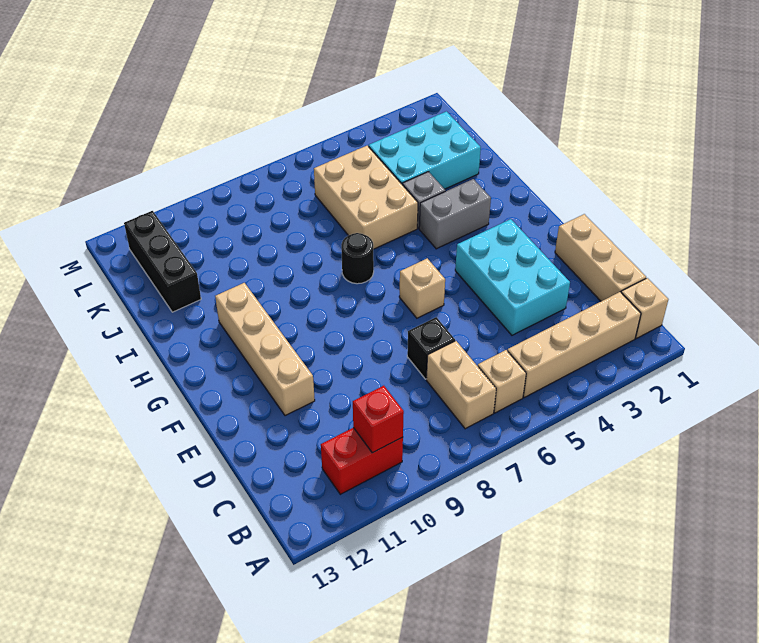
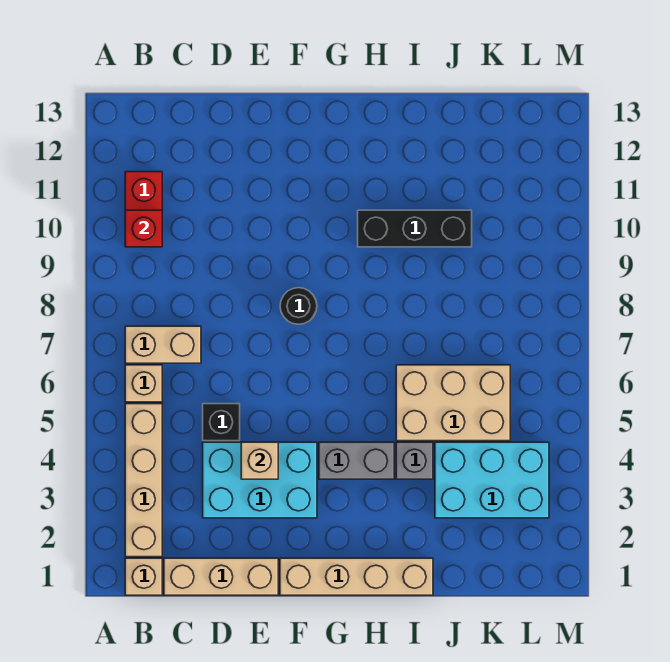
black brick D7 level 1 -> black brick D5 level 1
tan brick E11:H11 level 1 -> tan brick F1:I1 level 1
tan brick F6 level 1 -> tan brick E4 level 2
grey brick H3:H4 level 1 -> grey brick G4:H4 level 1
black round brick H7 level 1 -> black round brick F8 level 1
cyan brick J2:K4 level 1 -> cyan brick J3:L4 level 1
black brick J12:L12 level 1 -> black brick H10:J10 level 1

